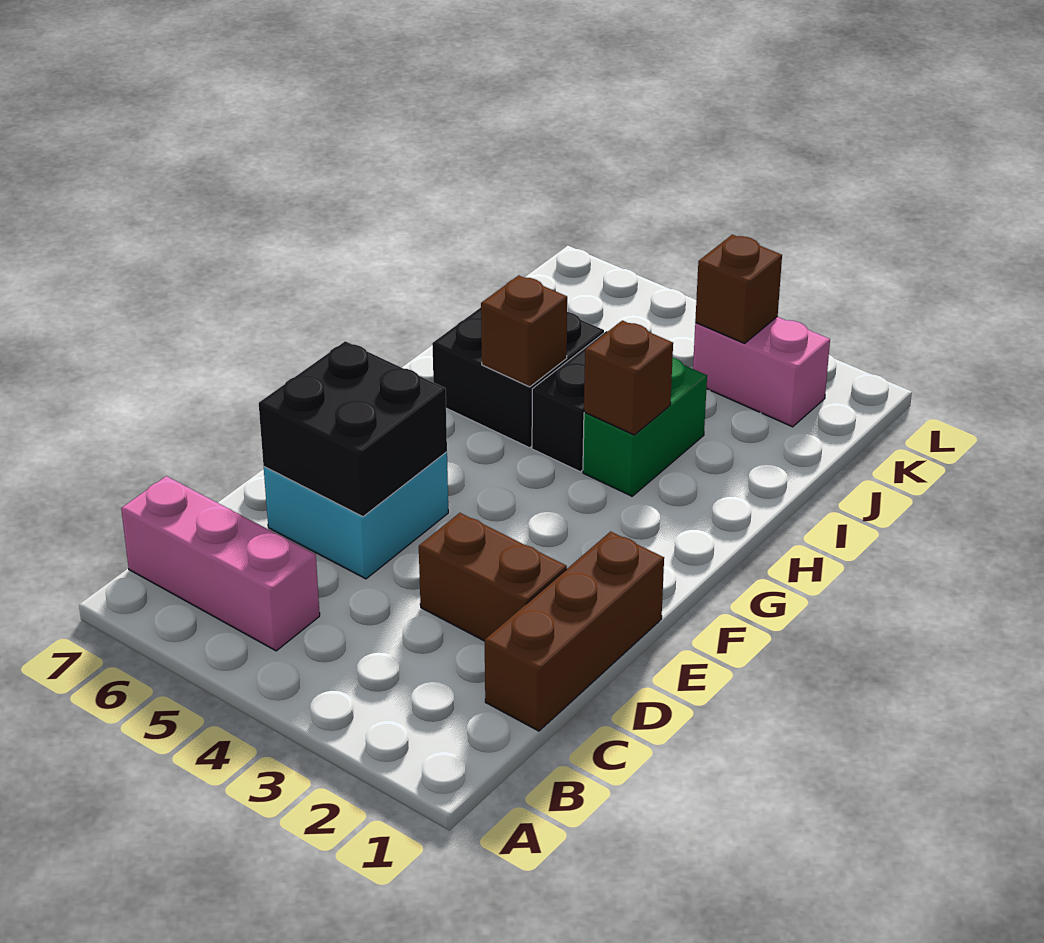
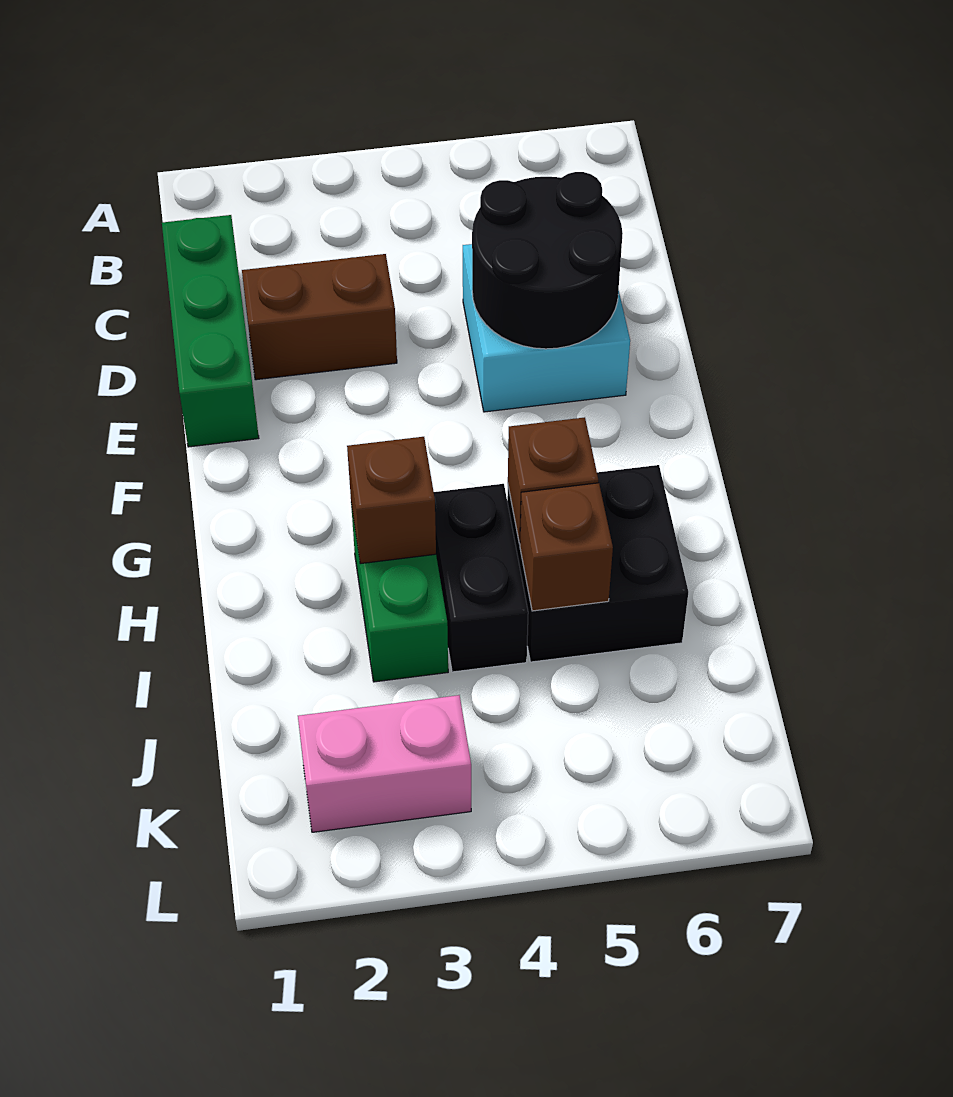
pink brick B5:B7 level 1 -> none
brown brick C1:E1 level 1 -> green brick C1:E1 level 1
black brick D5:E6 level 2 -> black round brick D5:E6 level 2
brown brick K3 level 2 -> brown brick I5 level 2

